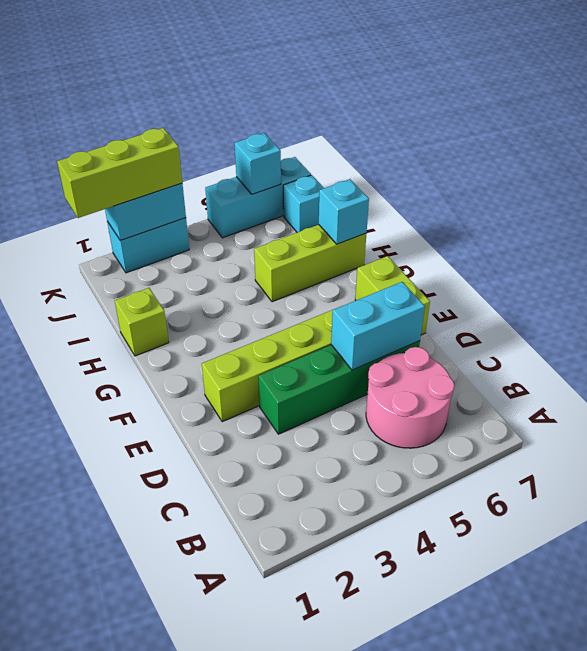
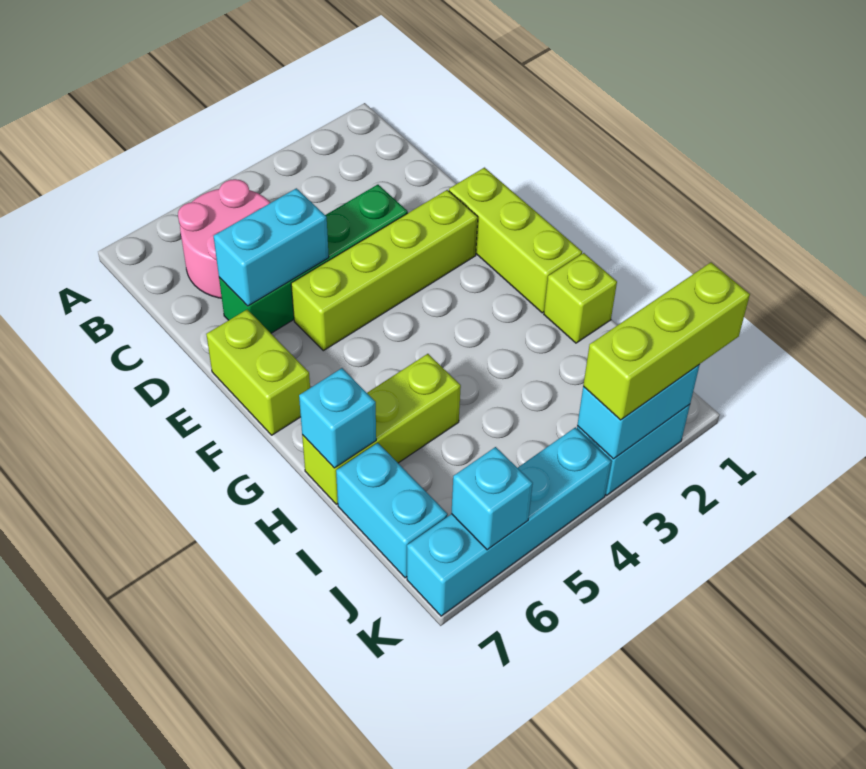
none -> lime brick E1:G1 level 1
cyan brick J7 level 1 -> cyan brick I7:J7 level 1
cyan brick K5:K7 level 1 -> cyan brick K4:K7 level 1

